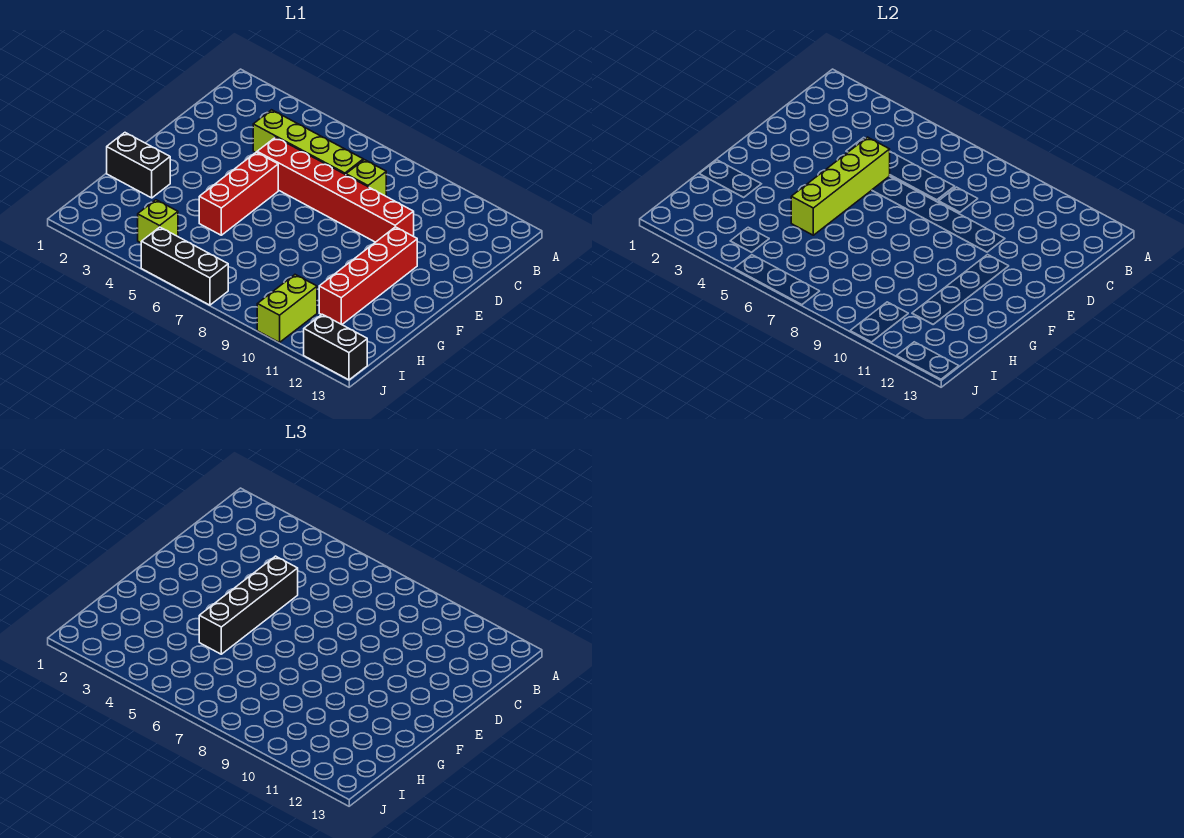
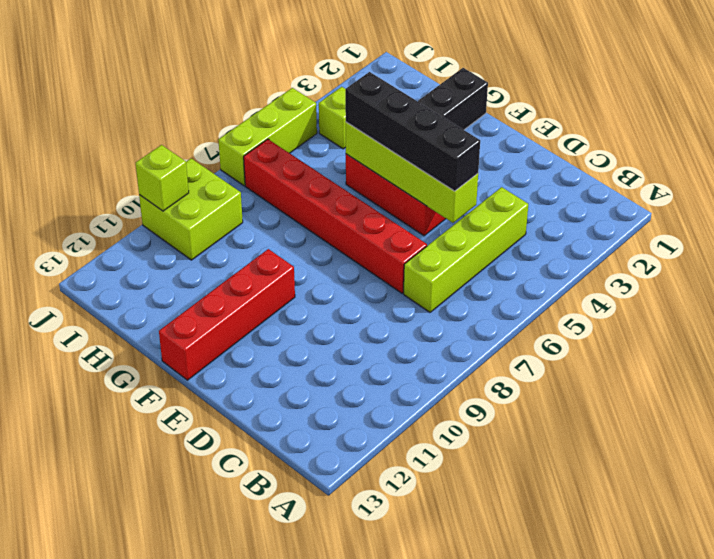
lime brick C8 level 1 -> lime brick J10 level 2
red brick D5:D10 level 1 -> red brick D7:I7 level 1
red brick E11:H11 level 1 -> red brick F10:F13 level 1
lime brick I10:J10 level 1 -> lime brick I9:J10 level 1
black brick J5:J7 level 1 -> lime brick J5:J7 level 1
black brick J12:J13 level 1 -> none

